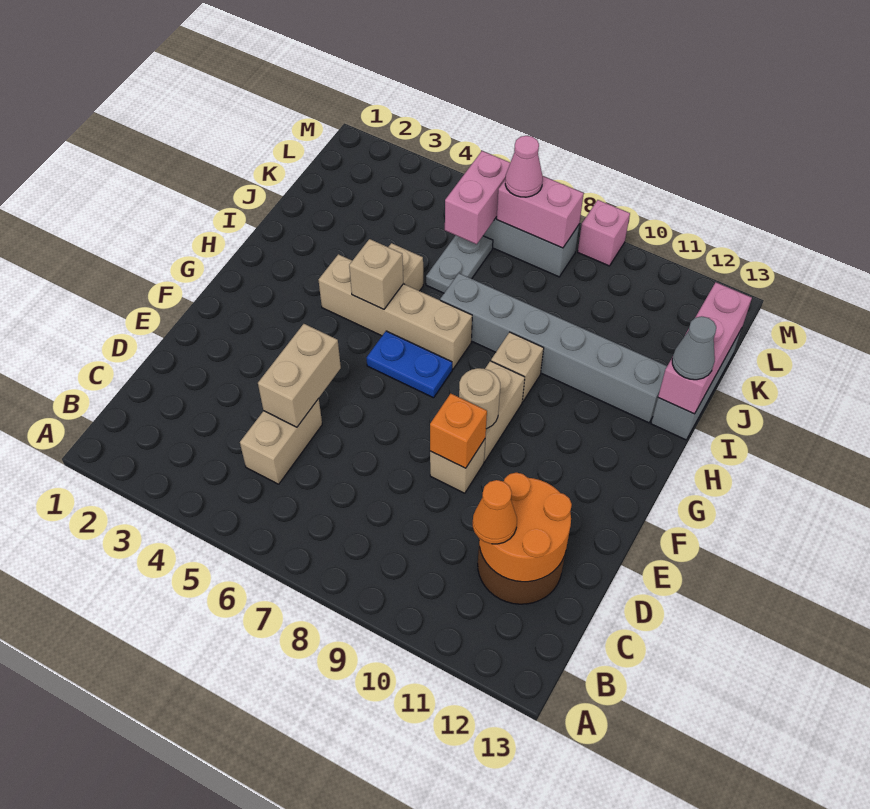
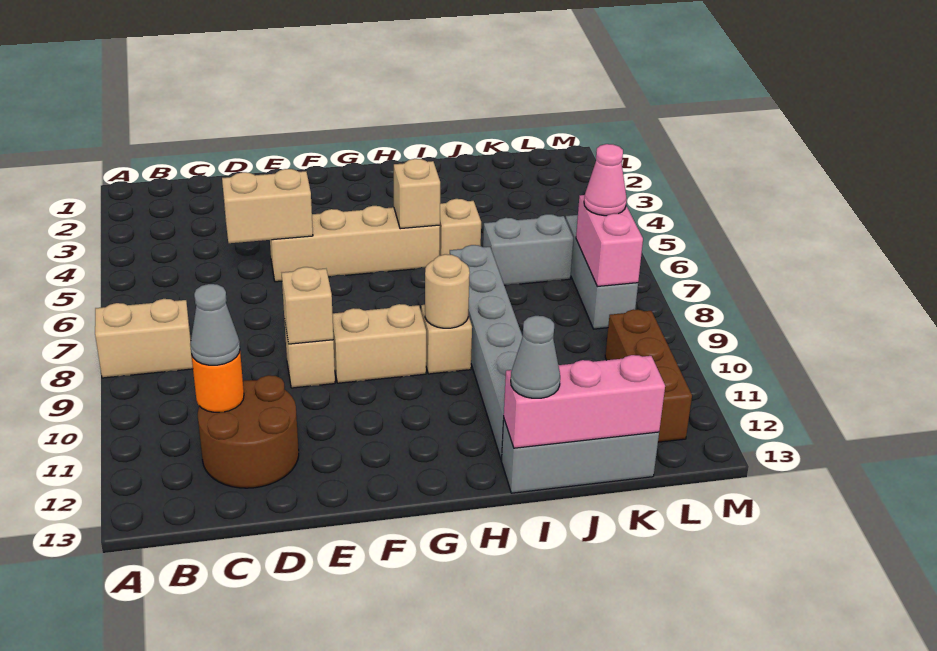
tan brick C5:D5 level 1 -> tan brick A8:B8 level 1
orange round brick C11:D12 level 2 -> orange round brick C11 level 2
orange cone C11 level 3 -> grey cone C11 level 3
orange brick E9 level 2 -> tan brick E9 level 2
tan round brick F9 level 2 -> tan round brick H9 level 2
blue plate G6:G7 level 1 -> none
tan brick H4:H7 level 1 -> tan brick E5:H5 level 1
grey plate J6:K6 level 1 -> grey brick J6:K6 level 1
pink brick K6:L6 level 2 -> none
none -> brown brick L10:L12 level 1
pink brick M9 level 1 -> none

